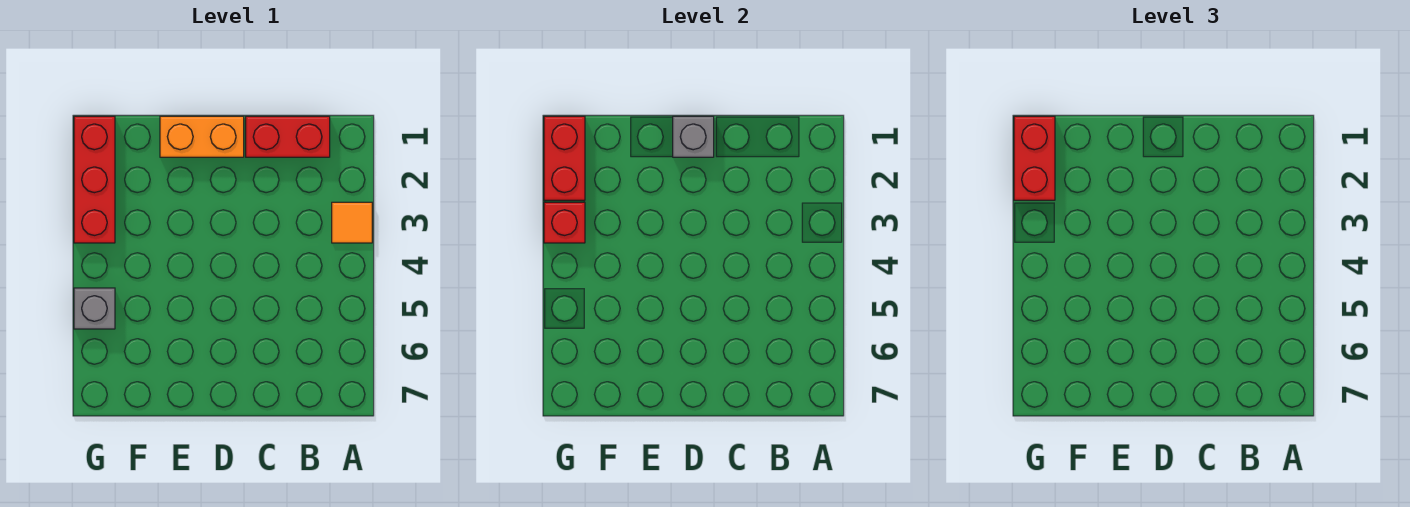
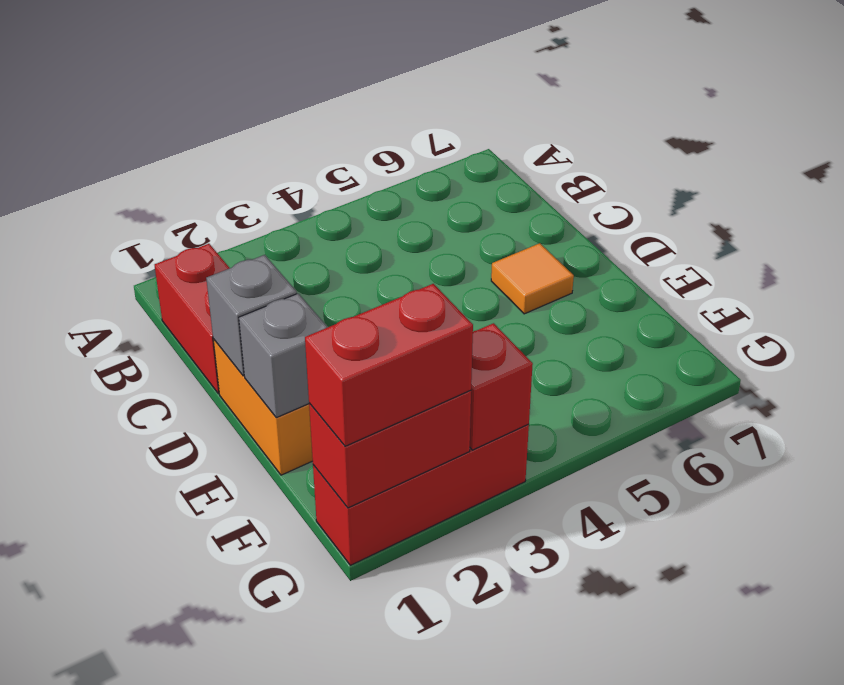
orange tile A3 level 1 -> orange tile D6 level 1
grey brick G5 level 1 -> grey brick E1 level 2

